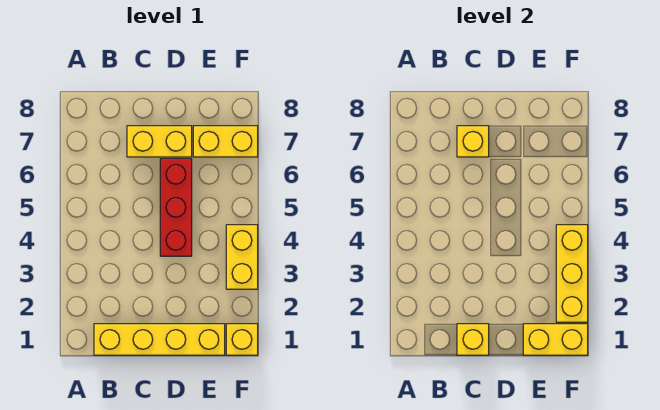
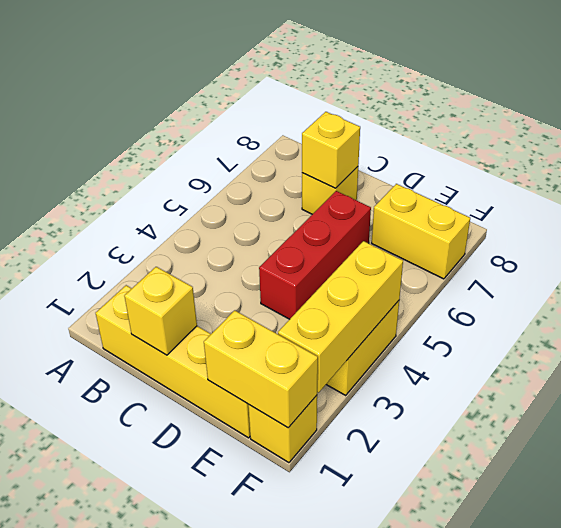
yellow brick C7:D7 level 1 -> yellow brick C7 level 1

